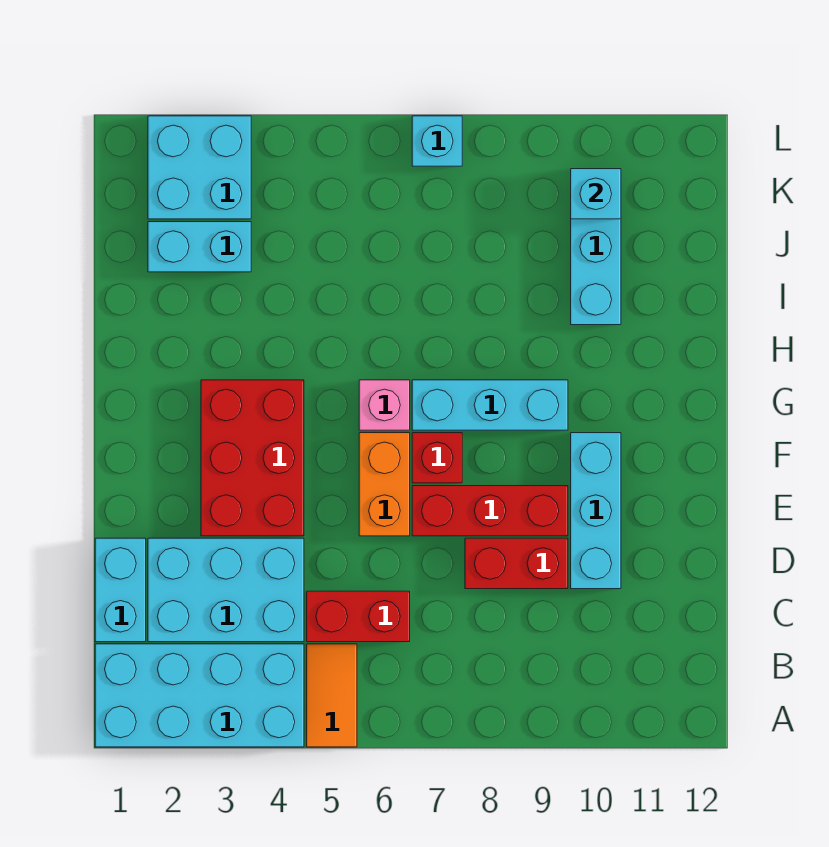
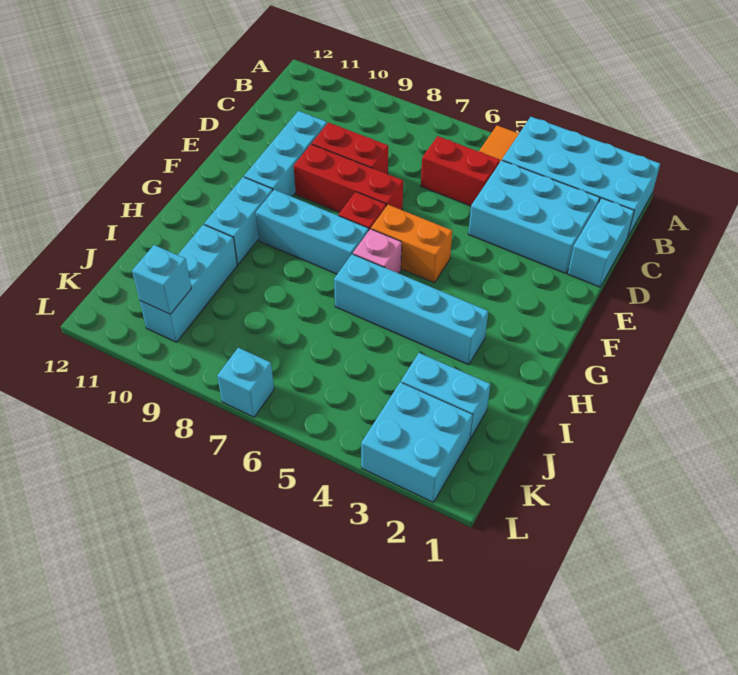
red brick E3:G4 level 1 -> none
orange brick E6:F6 level 1 -> orange brick F5:F6 level 1
none -> cyan brick G10:H10 level 1
none -> cyan brick H3:H6 level 1

